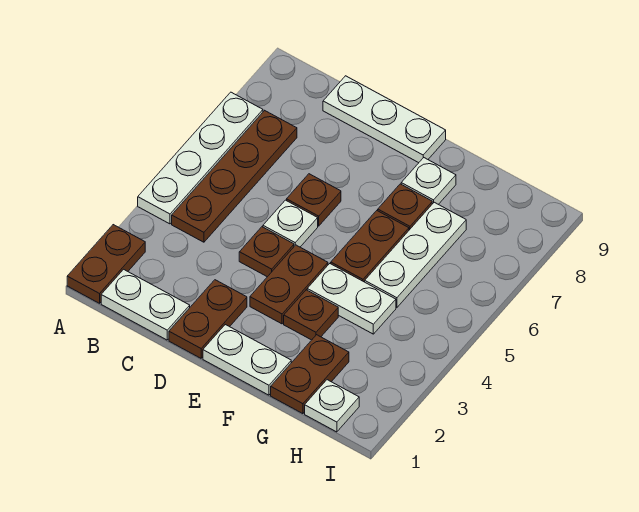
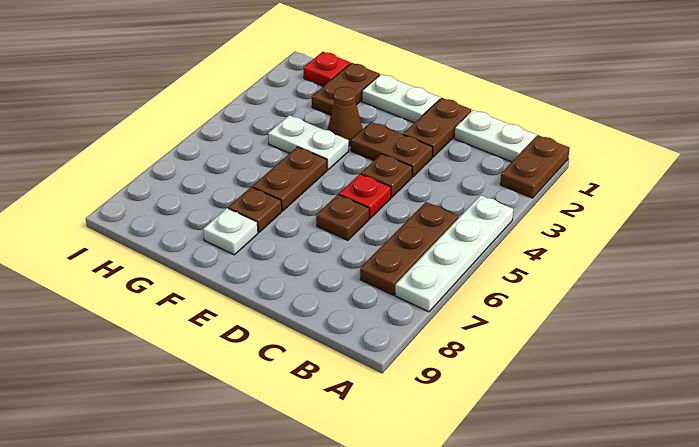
brown plate B4:B7 level 1 -> brown plate B5:B7 level 1
white plate C9:E9 level 1 -> none
white plate D5 level 1 -> red plate D5 level 1
brown plate E3:E4 level 1 -> brown plate D3:E3 level 1
brown plate F3 level 1 -> brown cone F3 level 1
white plate G5:G7 level 1 -> none
white plate H1 level 1 -> red plate H1 level 1

